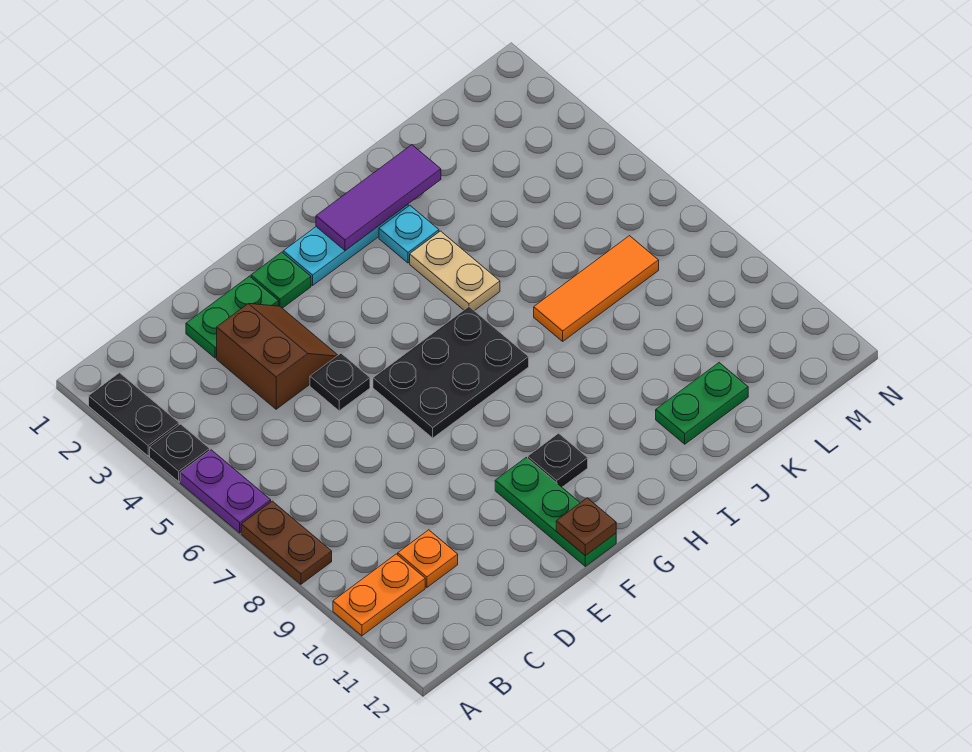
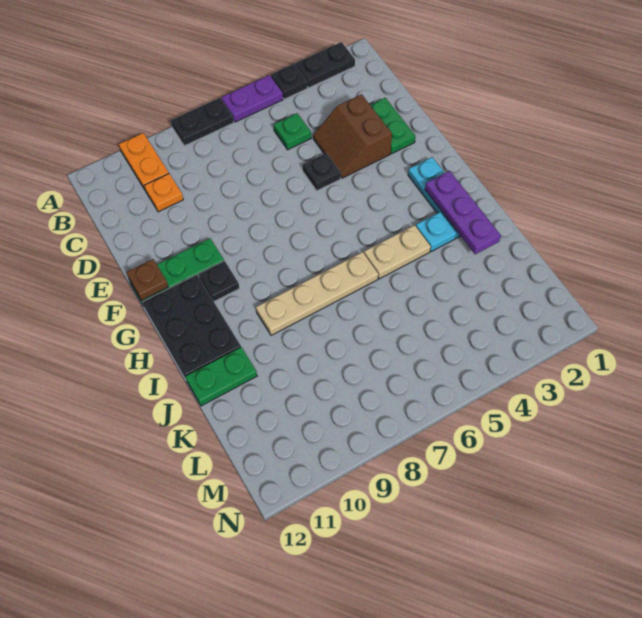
brown plate A7:A8 level 1 -> black plate A7:A8 level 1
brown slope D3:E4 level 1 top D -> brown slope D3:E4 level 1 top 3
green plate F2 level 1 -> green plate C5 level 1
black plate F6:H7 level 1 -> black plate G11:I12 level 1
purple tile H2:J2 level 2 -> purple plate H2:J2 level 2
none -> tan plate I6:I9 level 1
orange tile J7:L7 level 1 -> none
green plate J11:K11 level 1 -> green plate J11:J12 level 1

